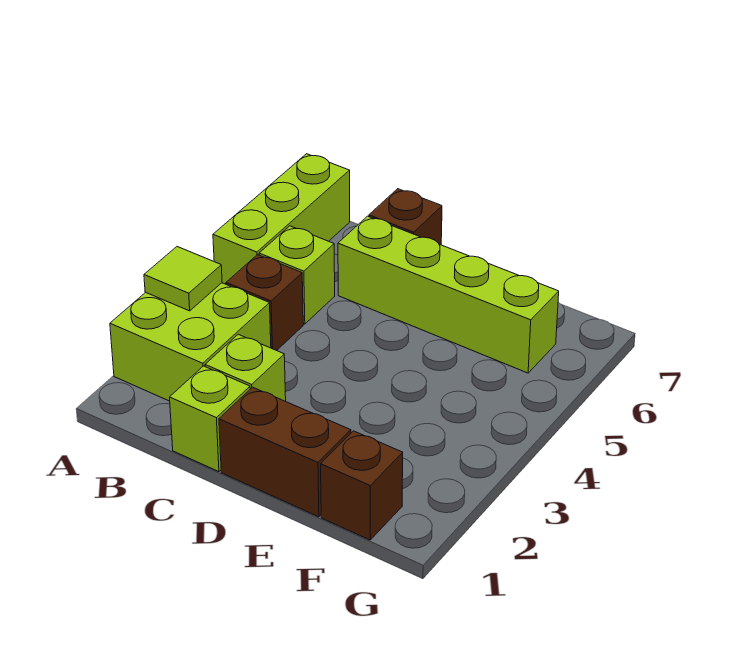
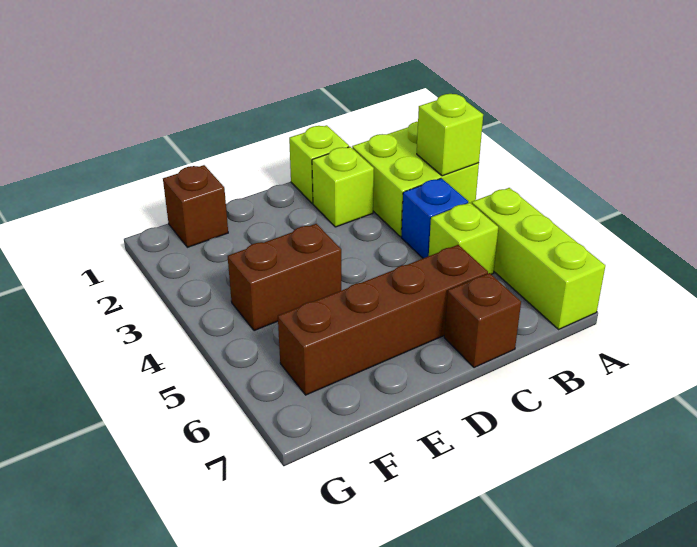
lime tile A3 level 2 -> lime brick A3 level 2
brown brick B4 level 1 -> blue brick B4 level 1
lime brick C6:F6 level 1 -> brown brick C6:F6 level 1
brown brick D1:E1 level 1 -> brown brick E4:F4 level 1

